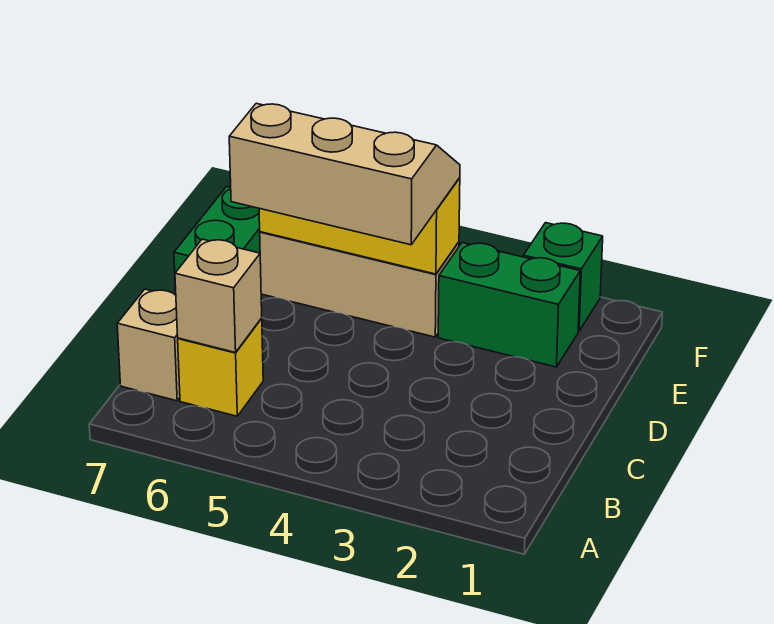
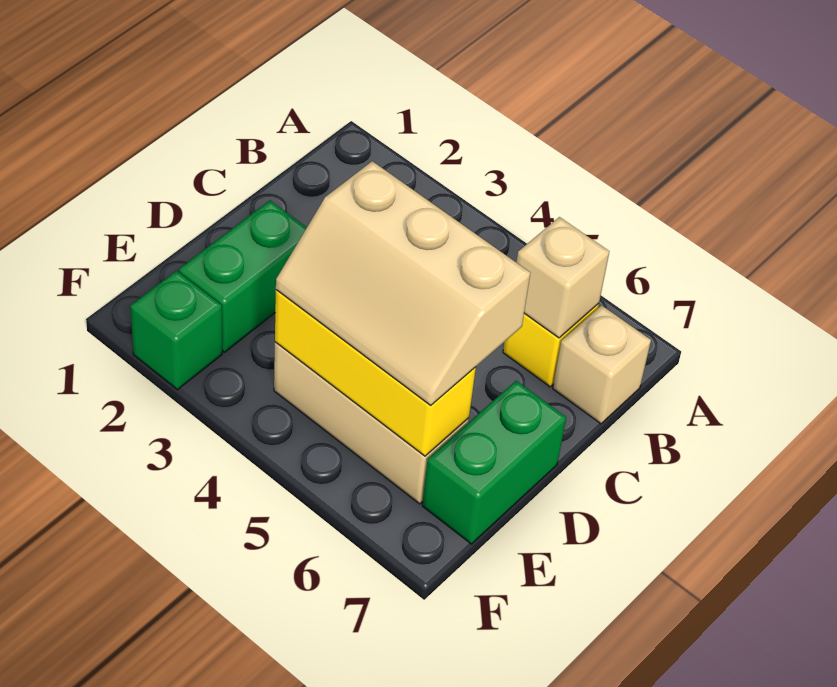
green brick E2:E3 level 1 -> green brick D2:E2 level 1

